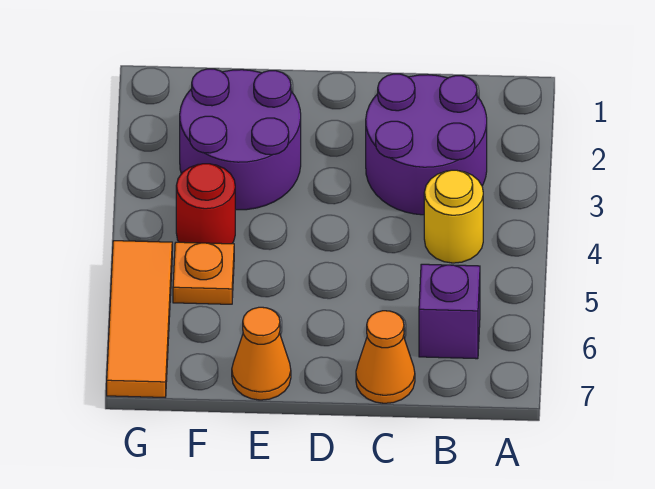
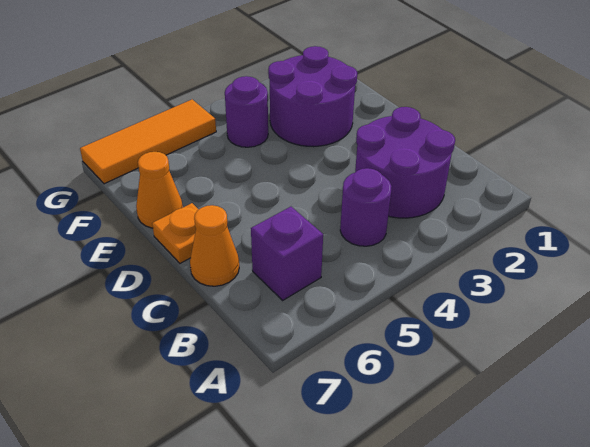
yellow round brick B4 level 1 -> purple round brick B4 level 1
red round brick F4 level 1 -> purple round brick F4 level 1
orange plate F5 level 1 -> orange plate D7 level 1

